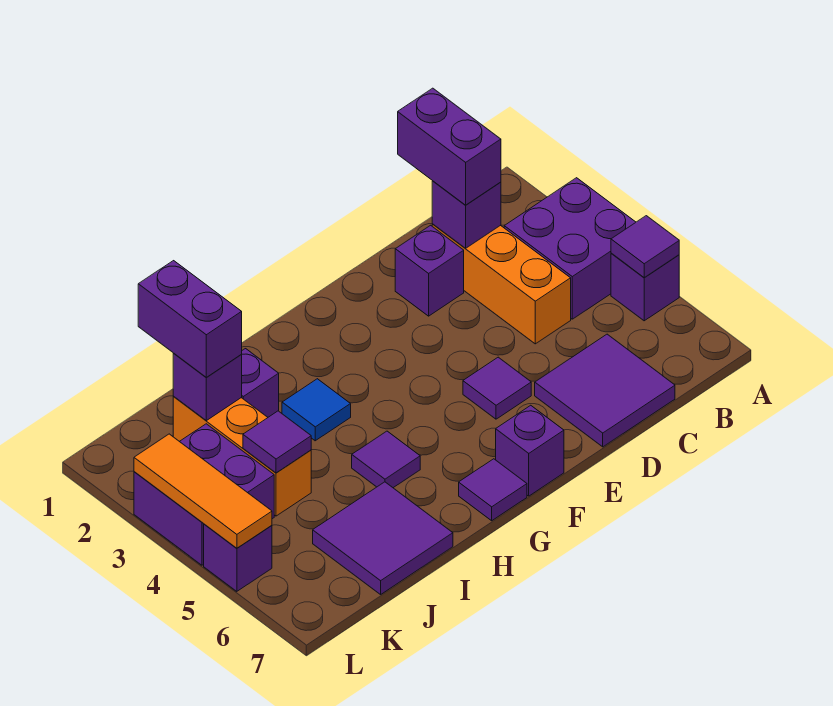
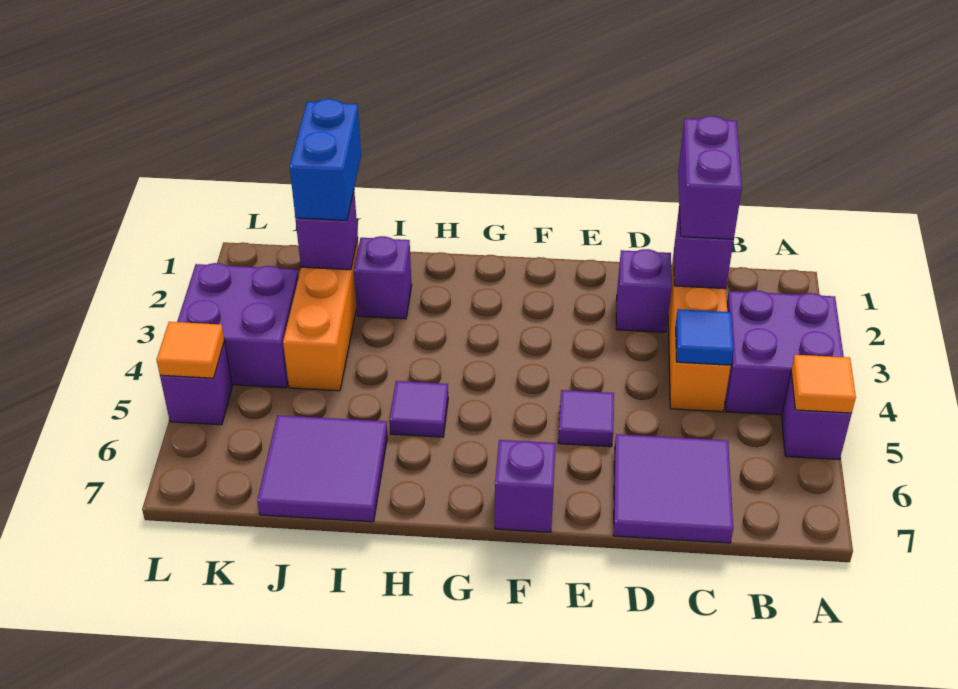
purple tile A5 level 2 -> orange tile A5 level 2
purple tile G7 level 1 -> none
blue tile H3 level 1 -> blue tile C4 level 2
purple brick J1:J2 level 3 -> blue brick J1:J2 level 3
purple tile J4 level 2 -> none
orange tile L3:L5 level 2 -> orange tile L5 level 2

